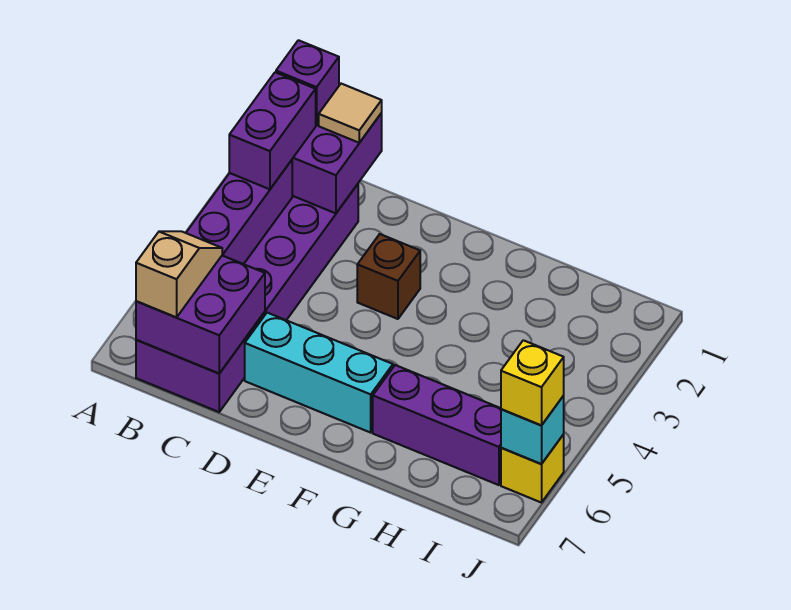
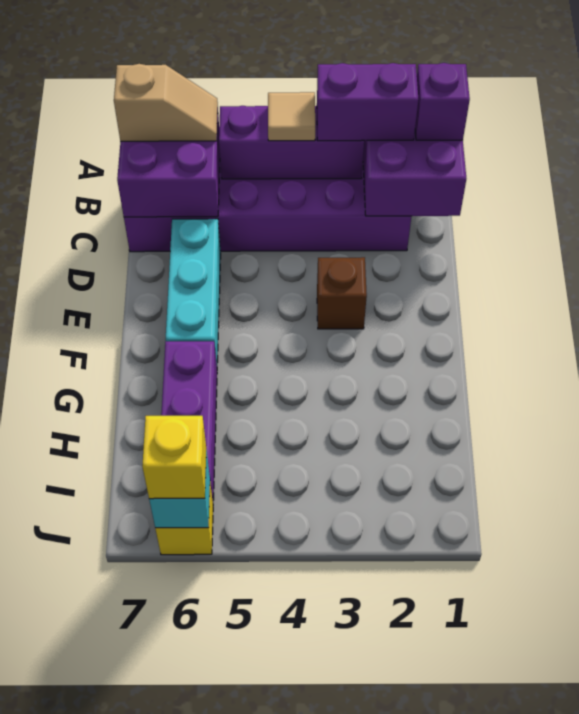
tan tile C1 level 3 -> tan tile B4 level 3

